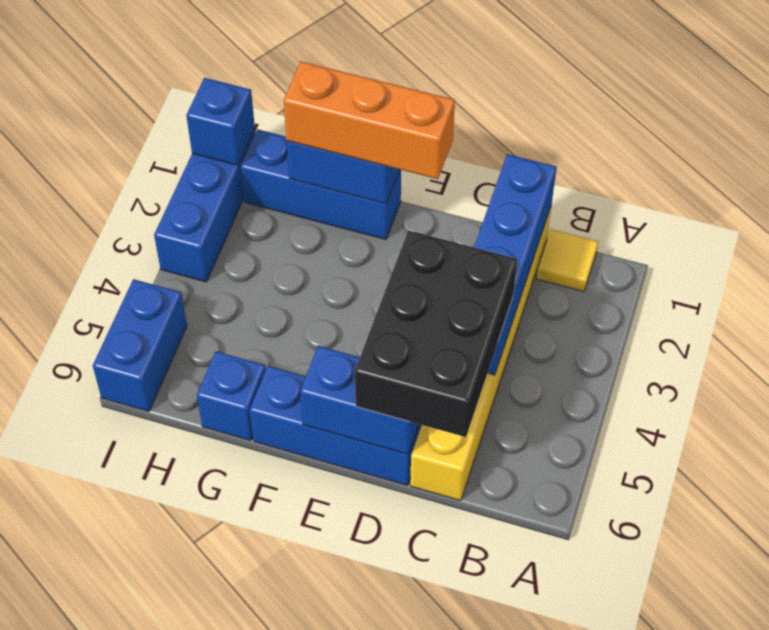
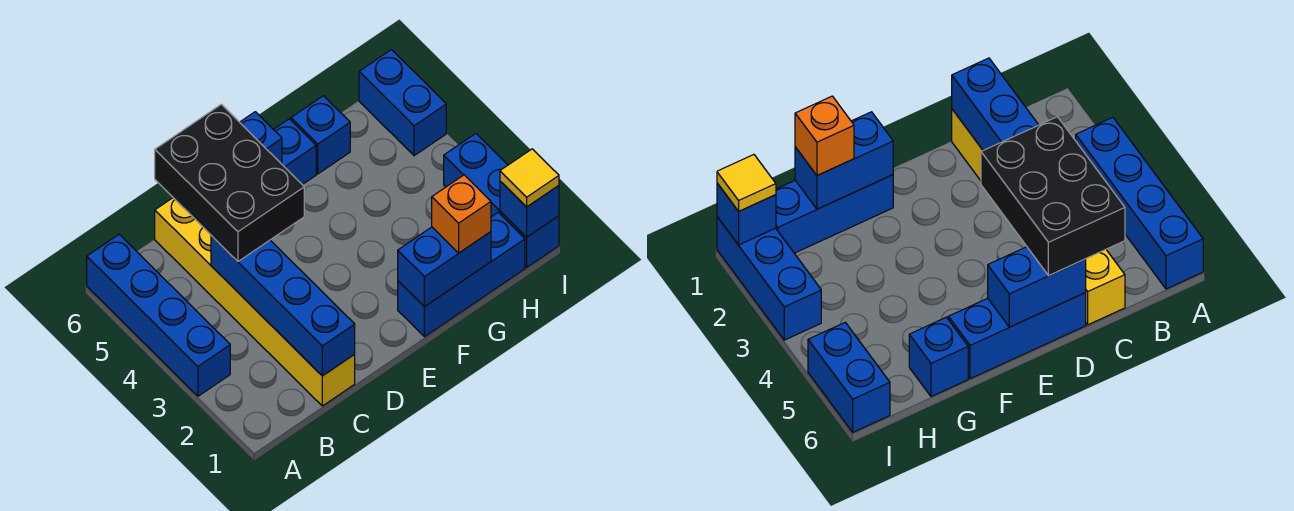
none -> blue brick A3:A6 level 1
yellow tile B1 level 1 -> yellow tile I1 level 3
orange brick E1:G1 level 3 -> orange brick G1 level 3

